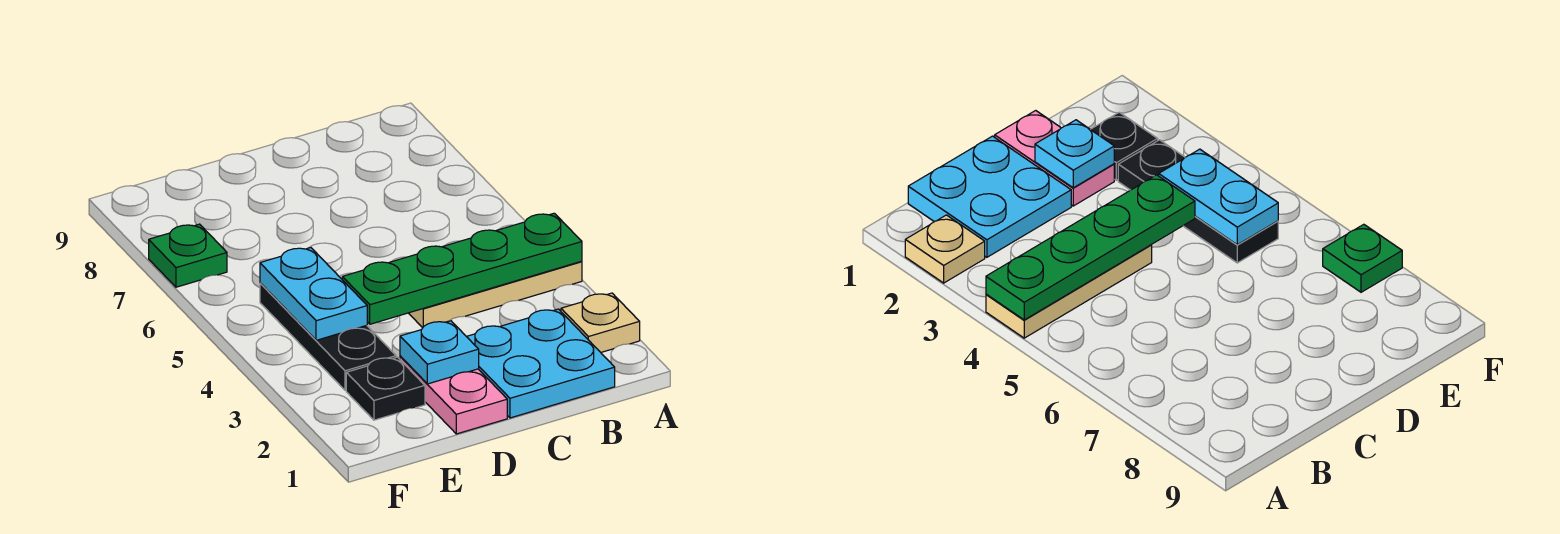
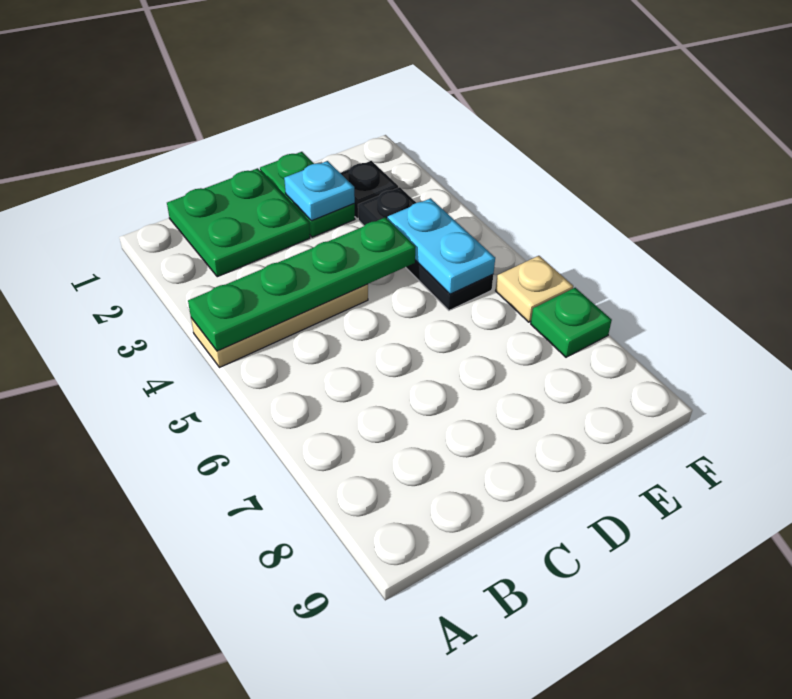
tan plate A2 level 1 -> tan plate F6 level 1
cyan plate B1:C2 level 1 -> green plate B1:C2 level 1
pink plate D1:D2 level 1 -> green plate D1:D2 level 1

